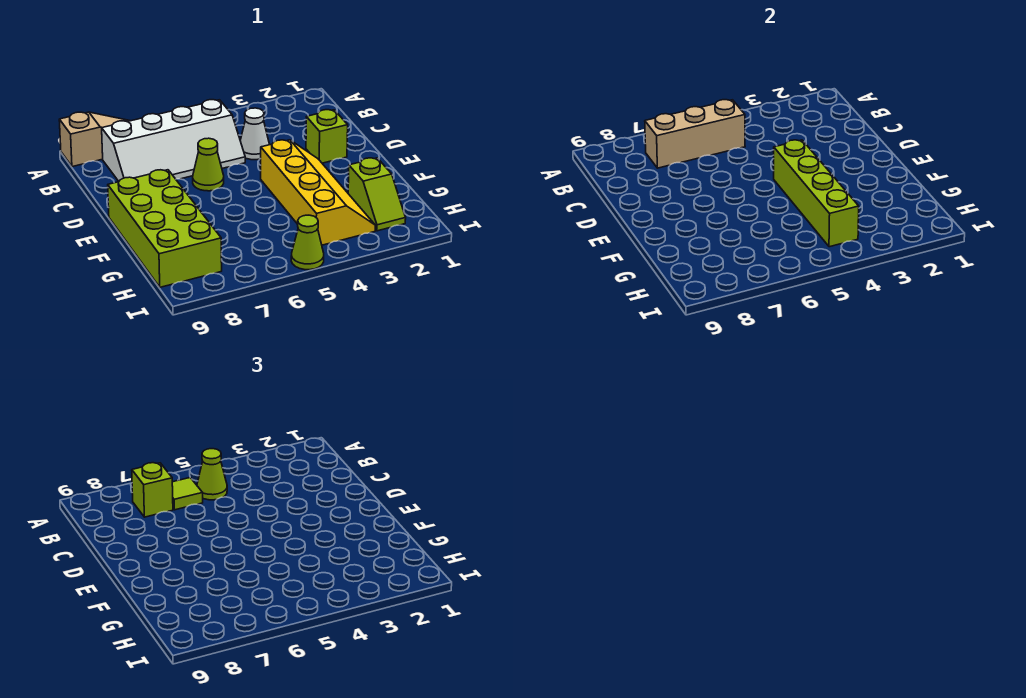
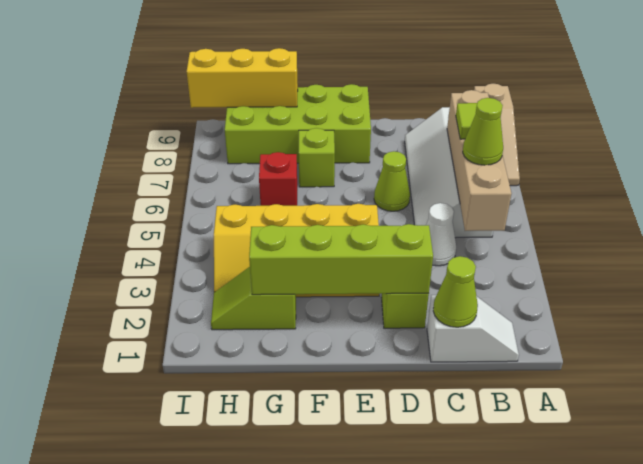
none -> white slope B1:C1 level 1 top C
tan brick B5:B7 level 2 -> tan brick B4:B7 level 2
lime brick B7 level 3 -> lime brick F7 level 1
lime brick E4:H4 level 2 -> lime brick D2:G2 level 2
none -> red brick G6 level 1
none -> yellow brick G9:I9 level 2
lime cone I5 level 1 -> lime cone C1 level 2

